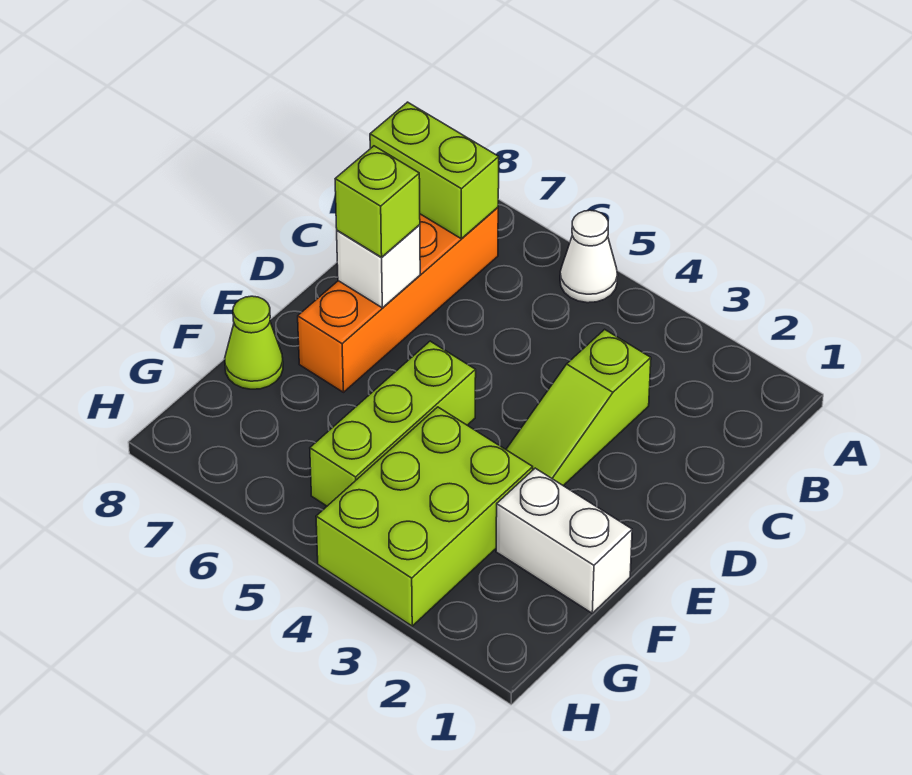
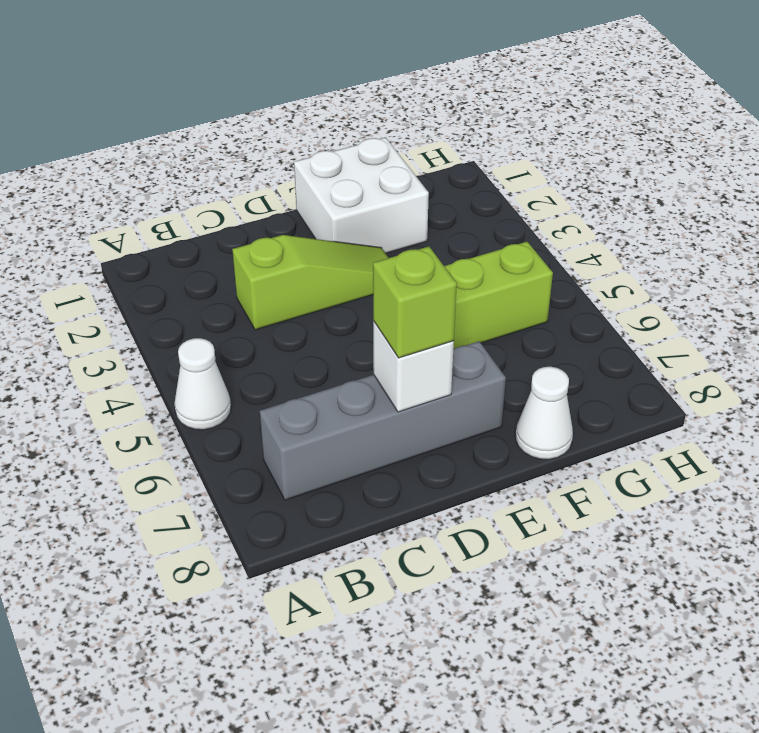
orange brick B7:E7 level 1 -> grey brick B7:E7 level 1
lime brick B7:B8 level 2 -> none
white brick F1:F2 level 1 -> white brick E1:F2 level 1
lime brick F3:H4 level 1 -> none
lime cone F8 level 1 -> white cone F8 level 1

